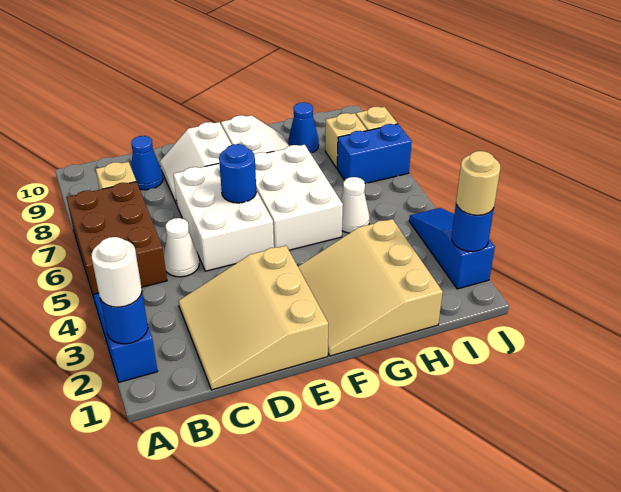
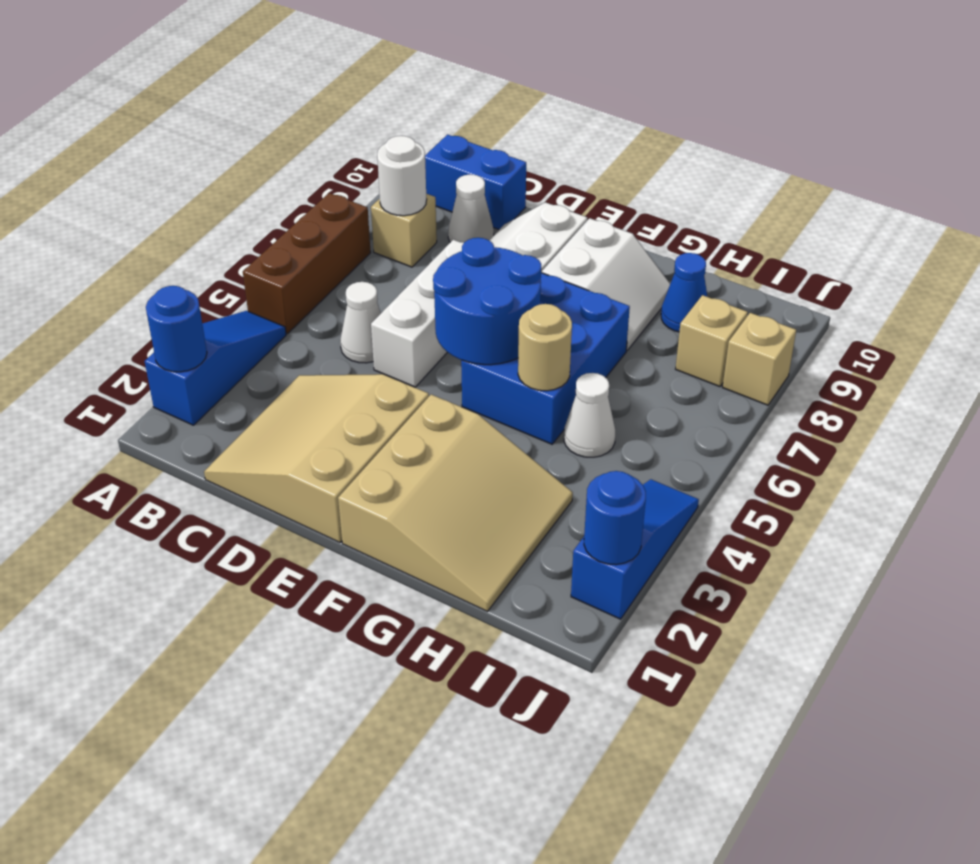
white round brick A2 level 3 -> white round brick B8 level 2
brown brick A5:B7 level 1 -> brown brick A5:A7 level 1
blue cone C9 level 1 -> white cone C9 level 1
white brick D5:E7 level 1 -> white brick D5:D7 level 1
blue round brick E6 level 2 -> blue round brick E5:F6 level 2
tan slope F1:H3 level 1 top H -> tan slope F1:H3 level 1 top F
white brick F5:G7 level 1 -> blue brick F5:G7 level 1
blue brick I7:J7 level 1 -> blue brick B10:C10 level 1
tan round brick J2 level 3 -> tan round brick G5 level 2

